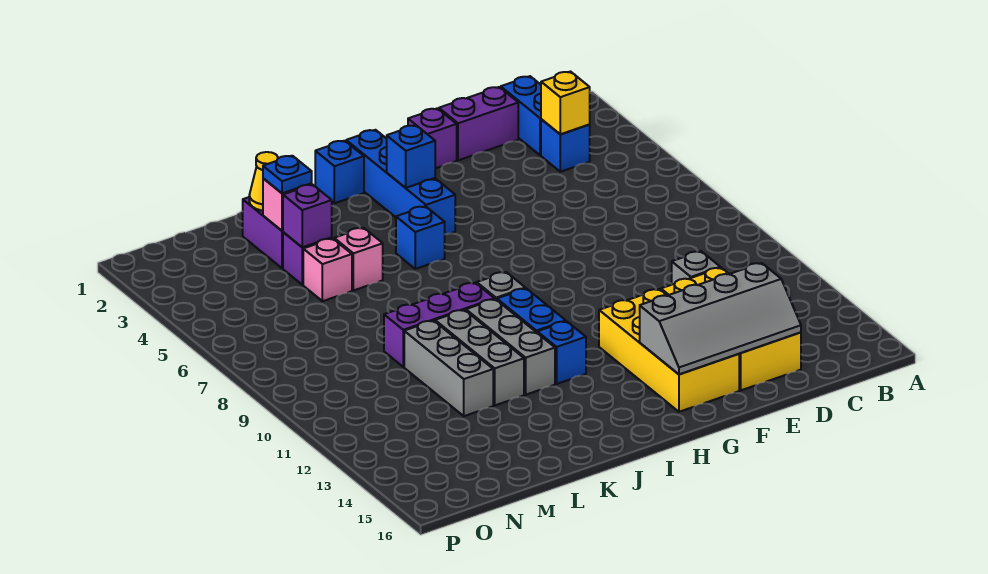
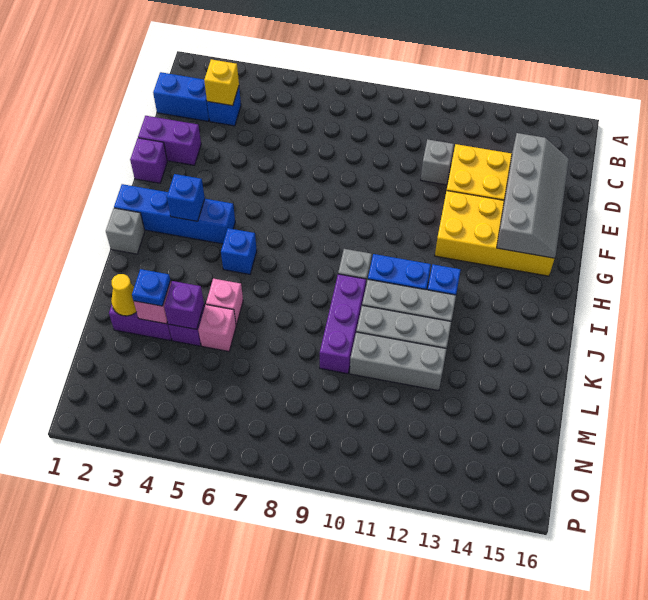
purple brick D1:E1 level 1 -> purple brick E1:E2 level 1
blue brick I1 level 1 -> grey brick I1 level 1

